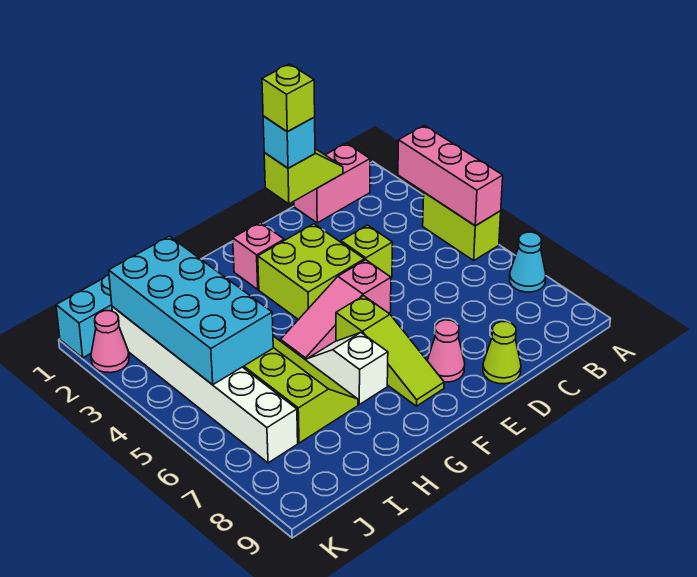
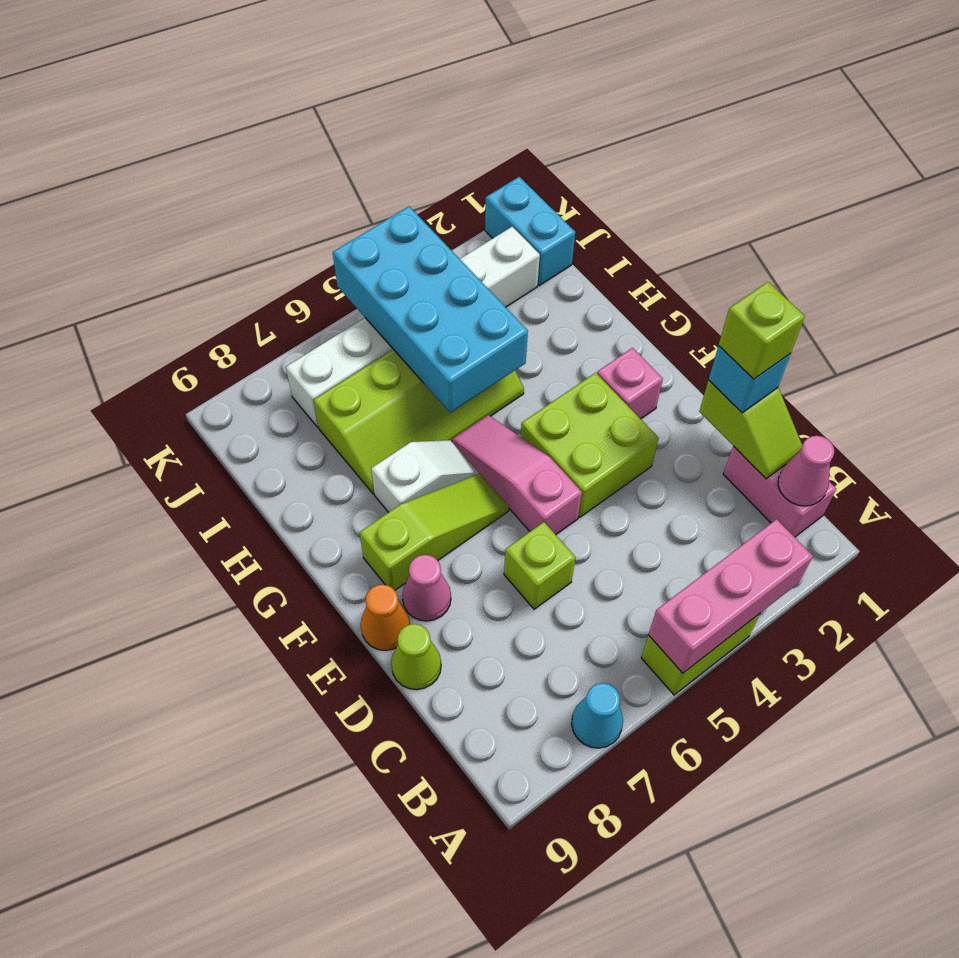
lime brick D4 level 1 -> lime brick D6 level 1
none -> orange cone E9 level 1
lime slope F6:F8 level 1 top 6 -> lime slope F6:F8 level 1 top 8
cyan brick I2:J5 level 2 -> cyan brick H4:K5 level 2
pink cone K2 level 1 -> pink cone B1 level 2

